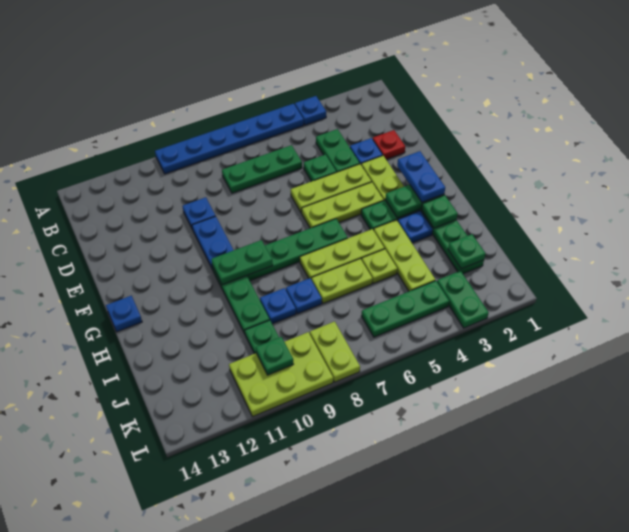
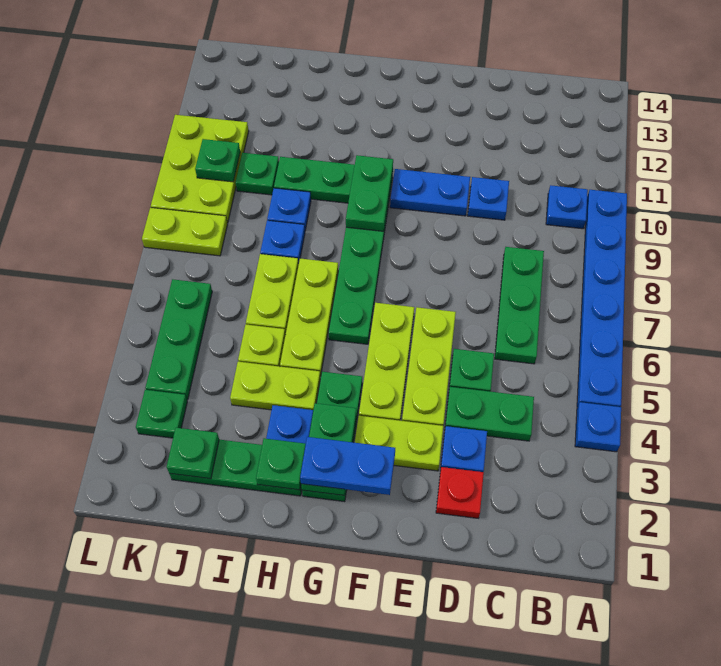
blue plate G14 level 1 -> blue plate B10 level 1
lime plate H4:J4 level 1 -> lime plate H4:I4 level 1
green plate K3:L3 level 1 -> green plate K3 level 1

